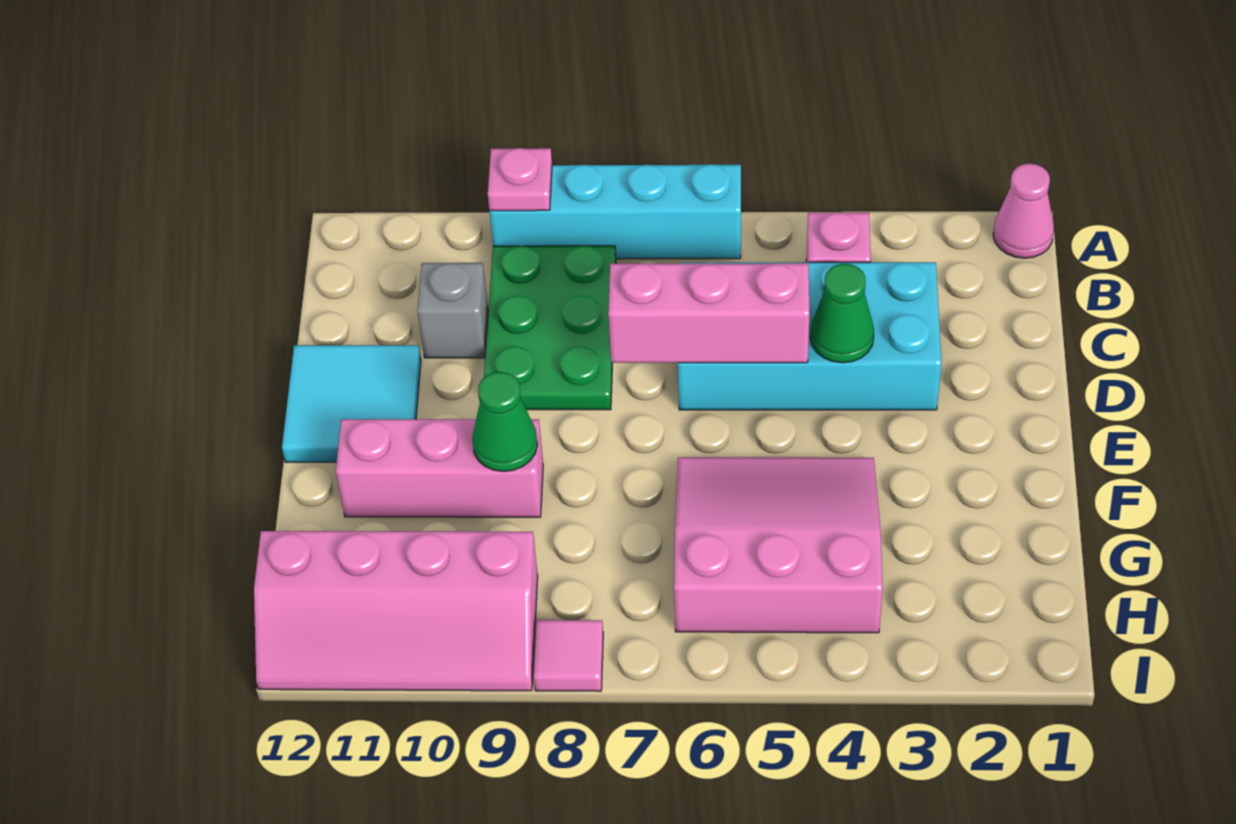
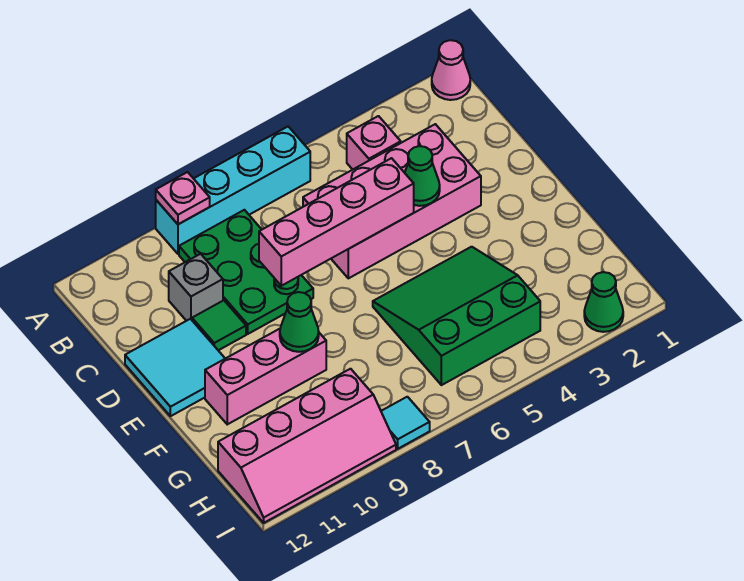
cyan brick C3:D6 level 1 -> pink brick C3:D6 level 1
pink brick D5:D7 level 2 -> pink brick D5:D8 level 2
none -> green tile D10 level 1
pink slope F4:H6 level 1 top H -> green slope F4:H6 level 1 top H
none -> green cone I2 level 1
pink tile I8 level 1 -> cyan tile I8 level 1

